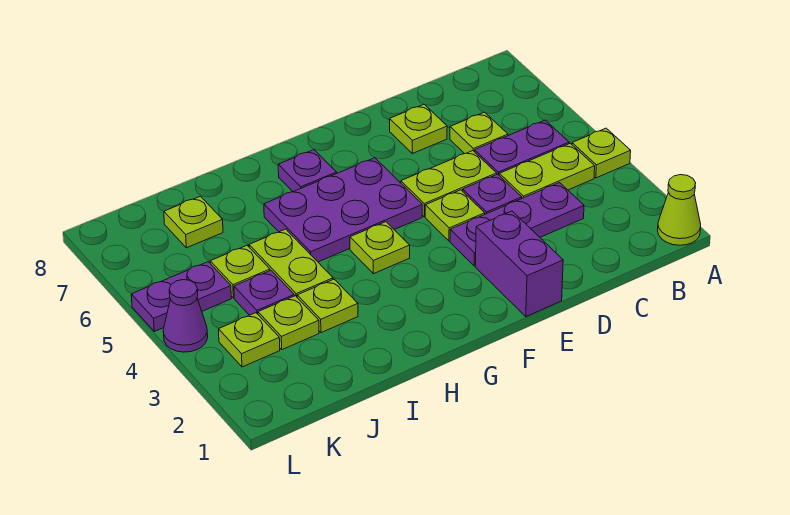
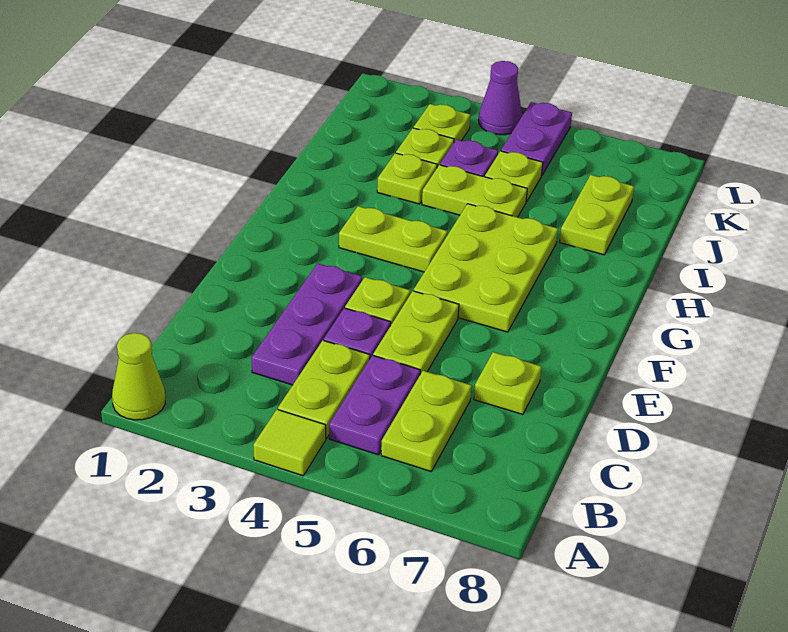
lime plate A4 level 1 -> lime tile A4 level 1
lime plate C6 level 1 -> lime plate B6:C6 level 1
purple brick E1:E2 level 1 -> none
purple plate F5:H6 level 1 -> lime plate F5:H6 level 1
lime plate G4 level 1 -> lime plate G3:G4 level 1
purple plate G7 level 1 -> none
lime plate J7 level 1 -> lime plate I7:J7 level 1

